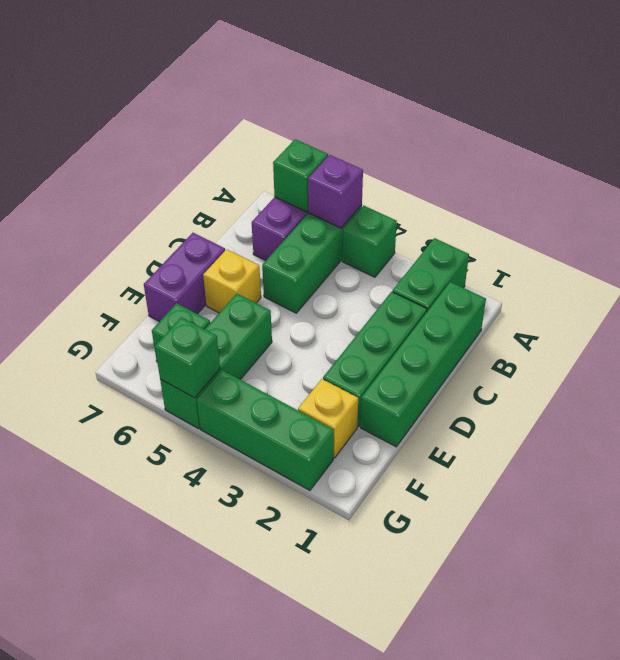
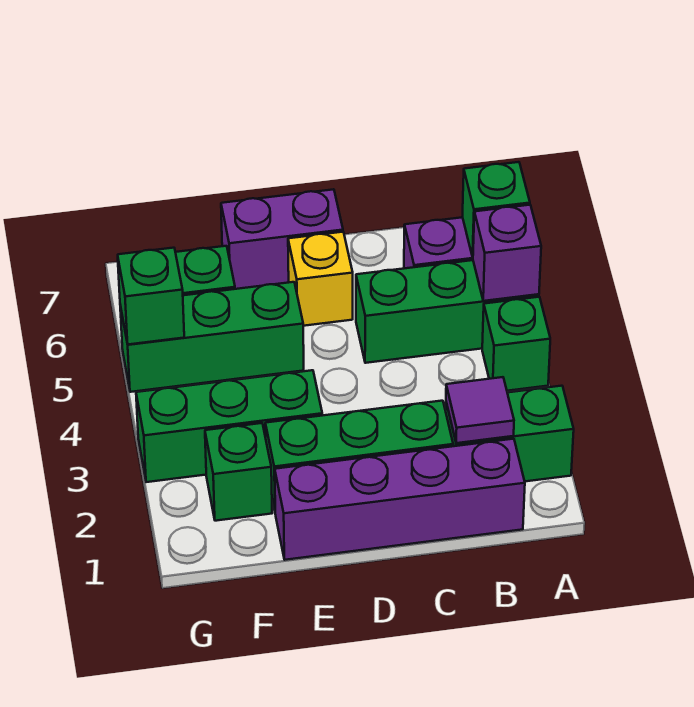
green brick B1:E1 level 1 -> purple brick B1:E1 level 1
none -> purple tile B2 level 2
yellow brick F2 level 1 -> green brick F2 level 1
green brick G2:G4 level 1 -> green brick E3:G3 level 1

